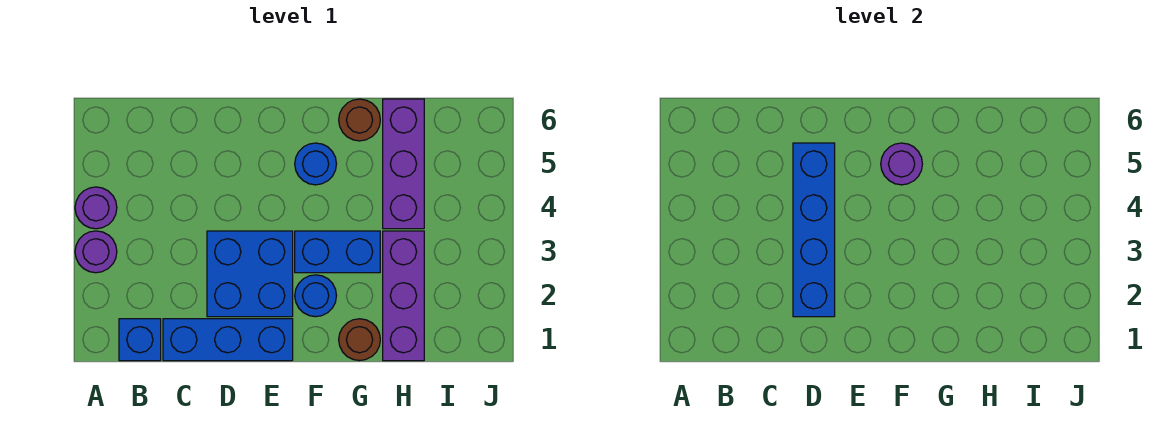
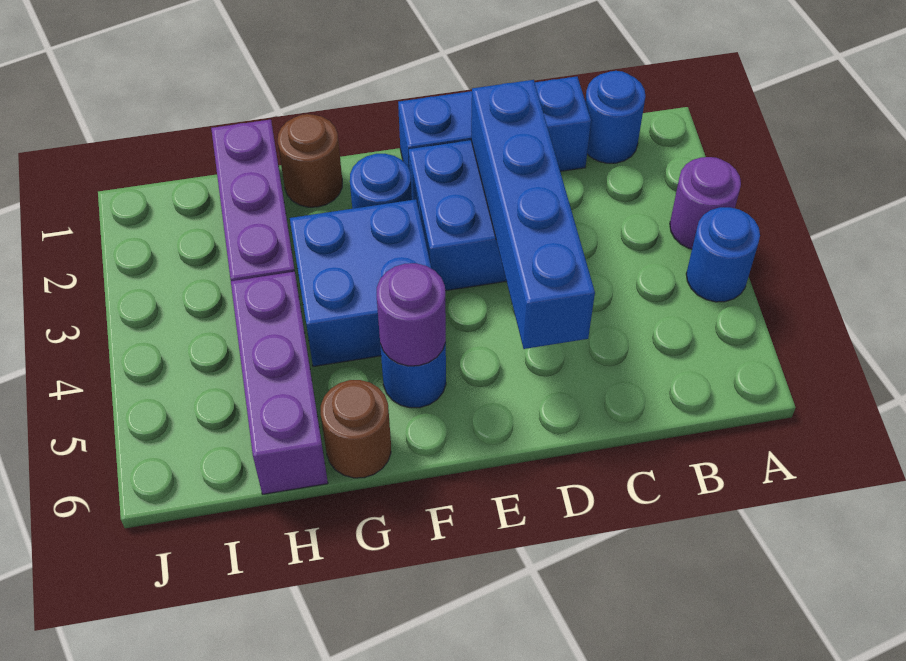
purple round brick A4 level 1 -> blue round brick A4 level 1
blue brick B1 level 1 -> blue round brick B1 level 1
blue brick F3:G3 level 1 -> blue brick F3:G4 level 1

